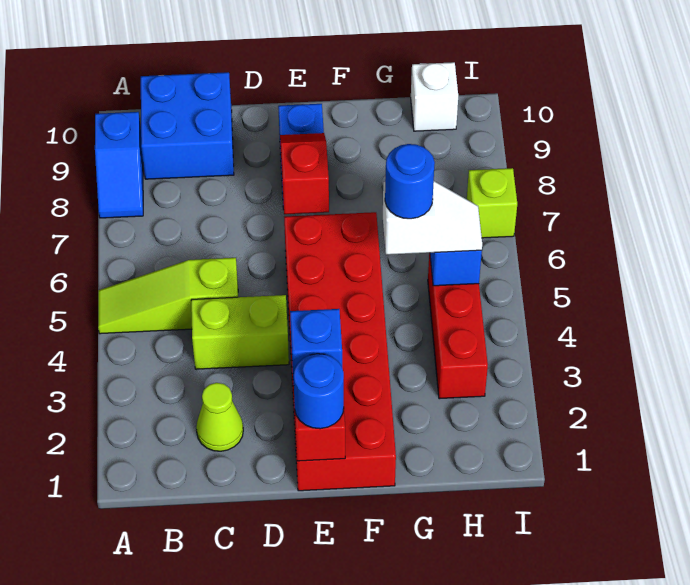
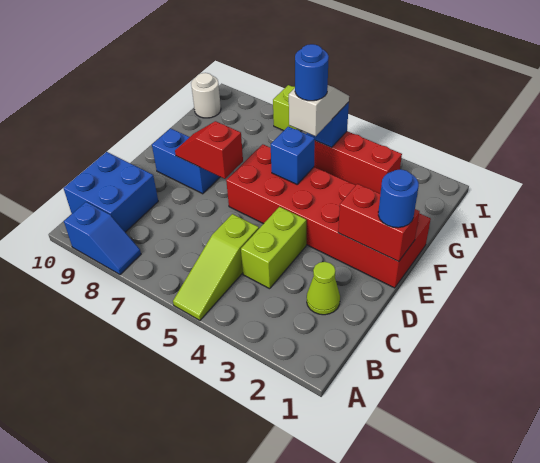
blue brick E2 level 3 -> blue brick F5 level 2
white brick H10 level 1 -> white round brick H10 level 1

